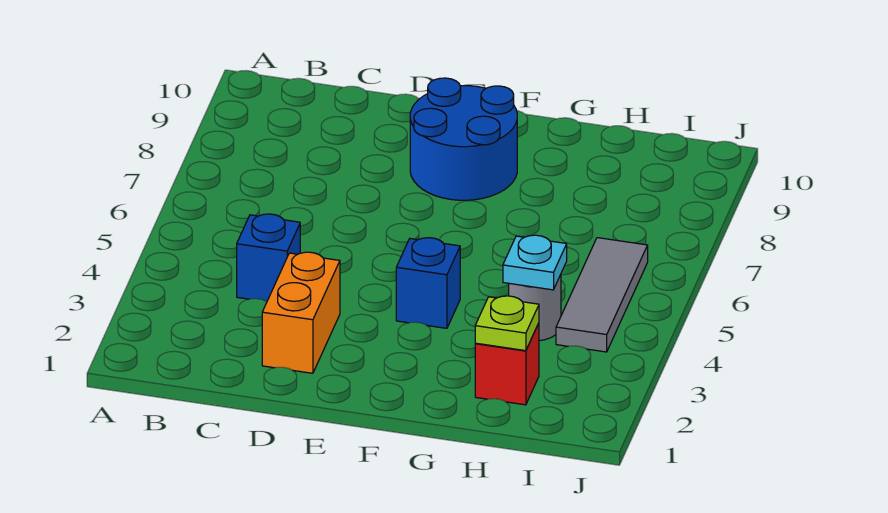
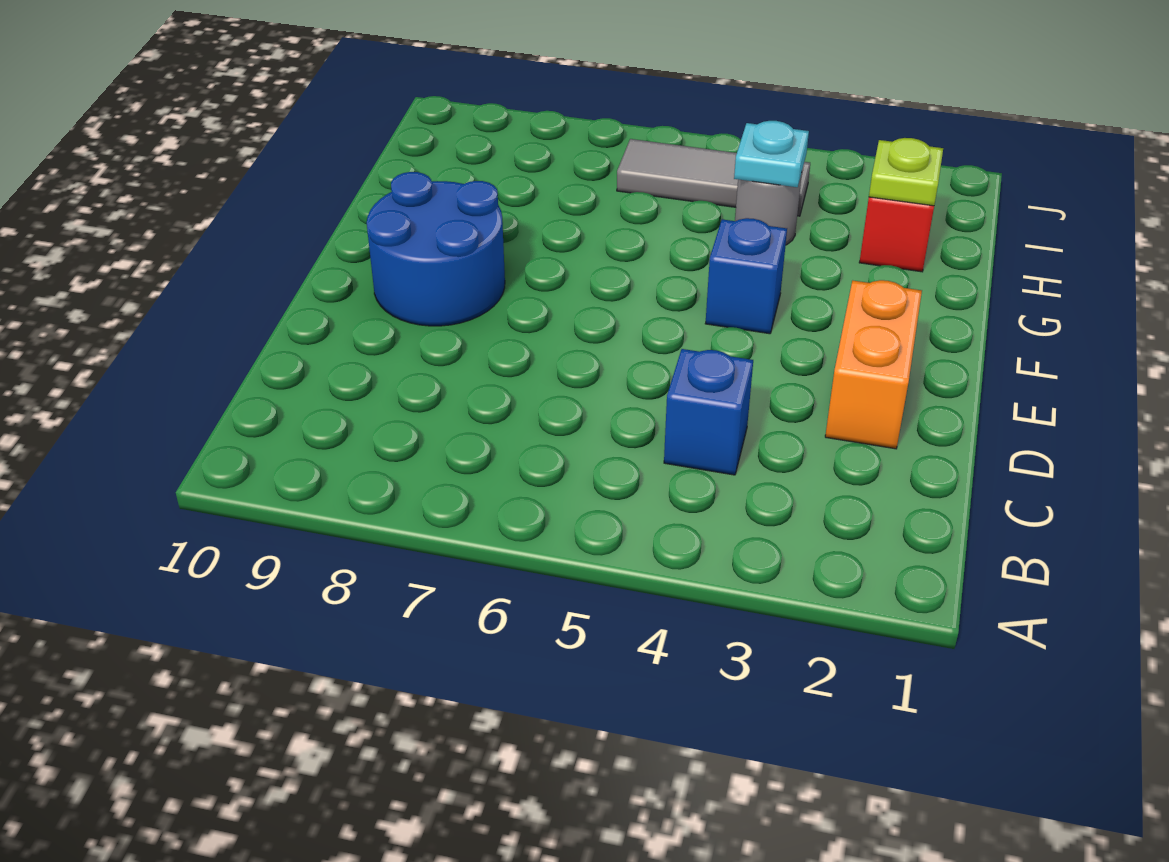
orange brick D2:D3 level 1 -> orange brick D2:E2 level 1

